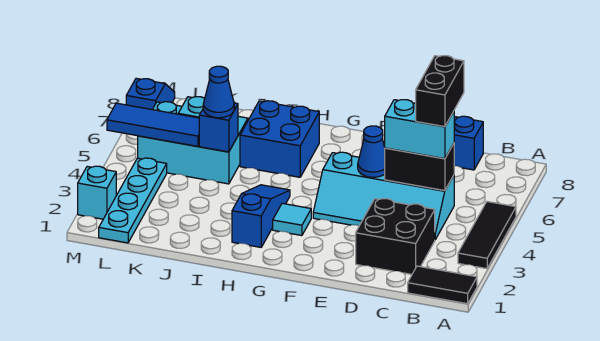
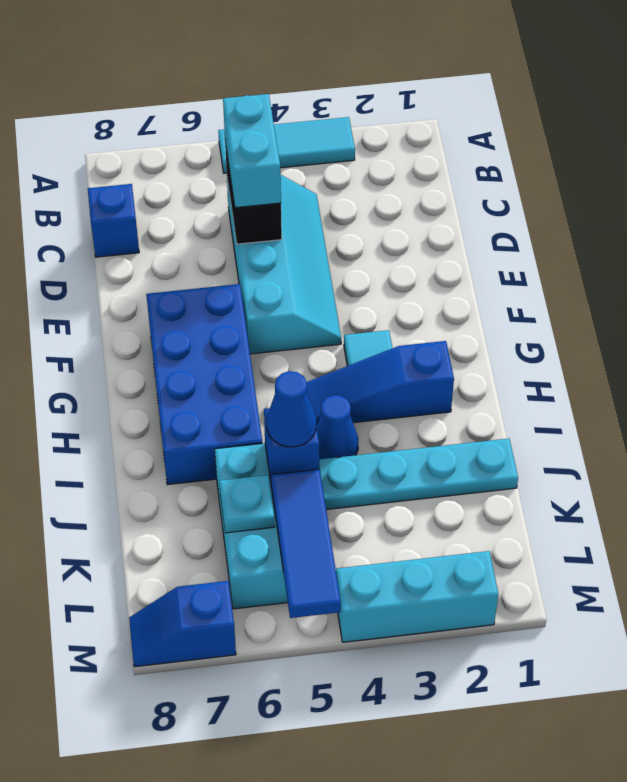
black tile A1:B1 level 1 -> none
black tile A3:A5 level 1 -> cyan tile A3:A5 level 1
black brick C2:D3 level 1 -> none
black brick C5:C6 level 4 -> none
blue cone E5 level 2 -> blue cone I4 level 1
blue brick H6:I7 level 1 -> blue brick F6:I7 level 1
cyan plate L1:L4 level 1 -> cyan plate J1:J4 level 1
cyan brick M2 level 1 -> cyan brick M2:M4 level 1

